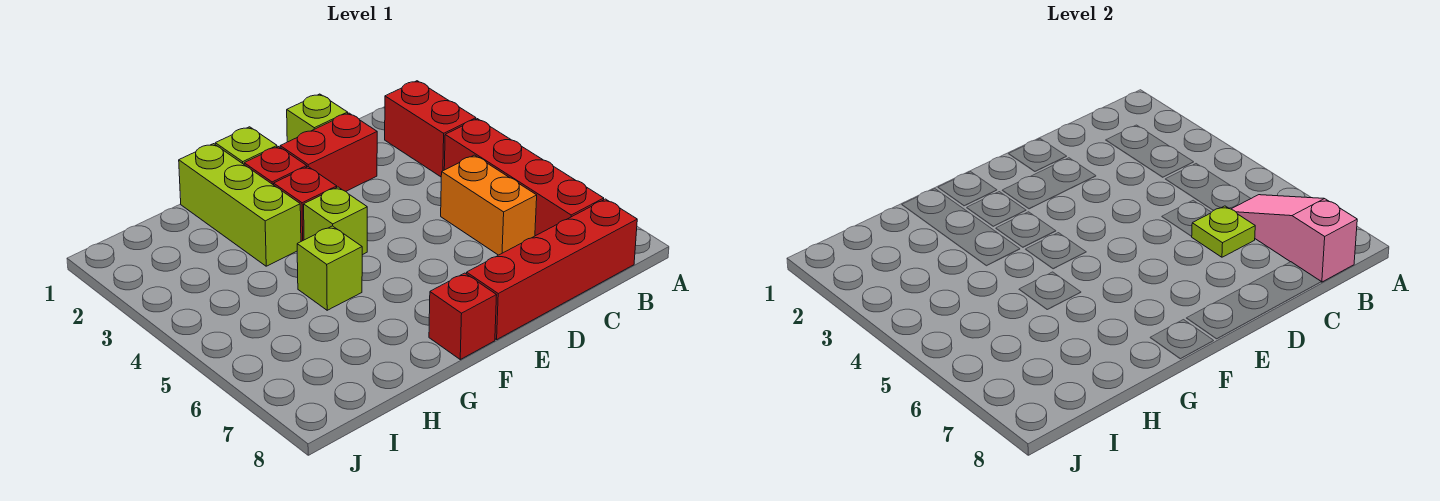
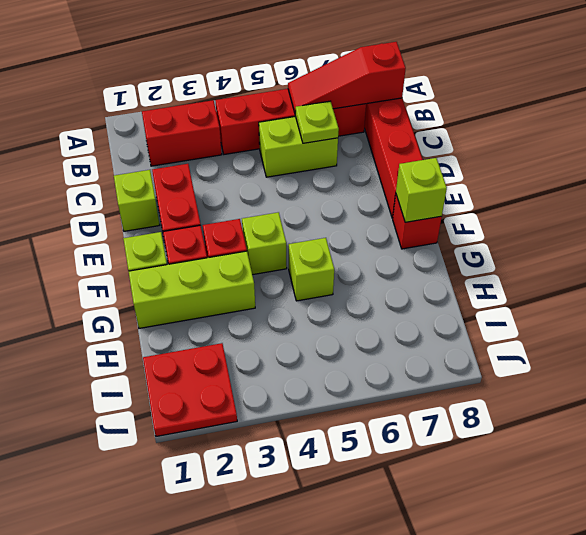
pink slope B6:B8 level 2 top 8 -> red slope B6:B8 level 2 top 8
orange brick C5:C6 level 1 -> lime brick C5:C6 level 1
none -> lime brick F8 level 2
none -> red plate I1:J2 level 1

